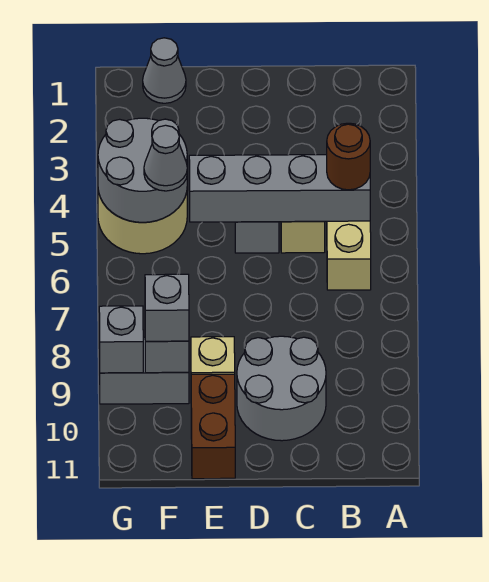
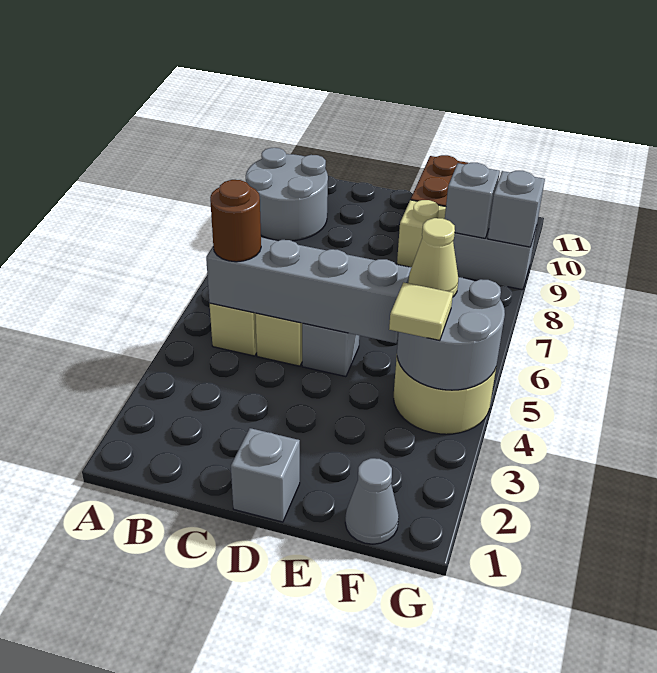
grey round brick C9:D10 level 1 -> grey round brick A9:B10 level 1
none -> tan tile F4 level 3
grey cone F5 level 3 -> tan cone F5 level 3
grey brick F9 level 3 -> grey brick D1 level 1

